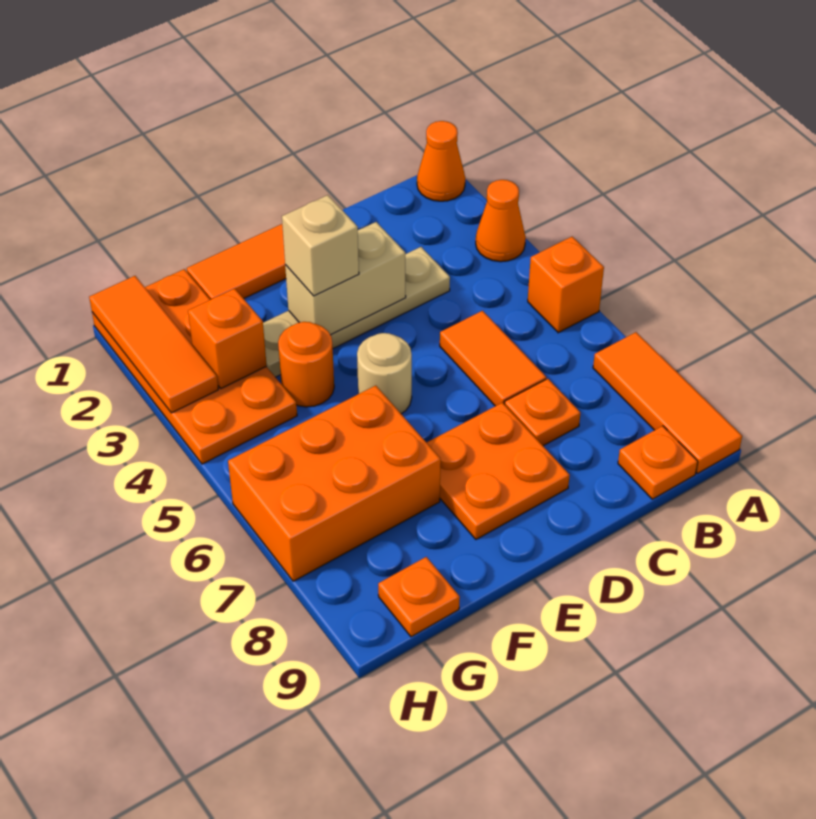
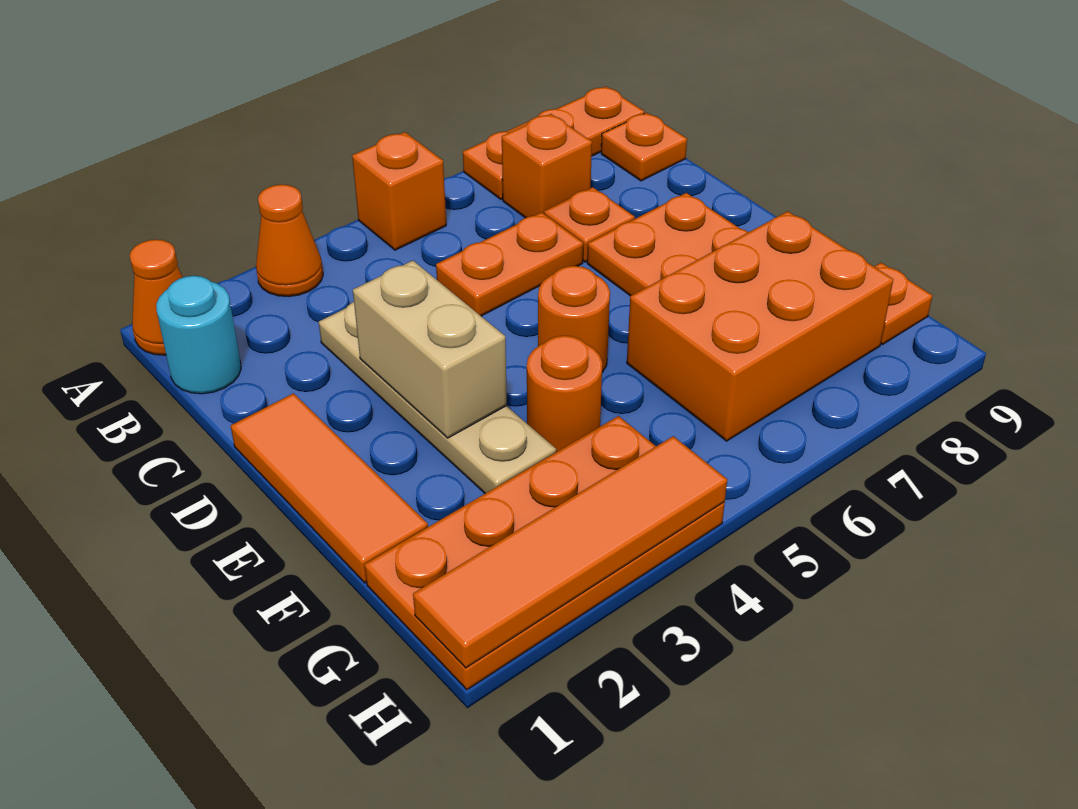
orange tile A7:A9 level 1 -> orange plate A7:A9 level 1
none -> cyan round brick B1 level 1
orange tile C5:C6 level 1 -> orange plate C5:C6 level 1
tan brick E3 level 3 -> none
tan round brick E5 level 1 -> orange round brick E5 level 1
orange brick F6:H7 level 1 -> orange brick F6:G8 level 1
orange brick G3 level 2 -> orange brick B7 level 1
orange tile H1:H3 level 2 -> orange tile H1:H4 level 2

